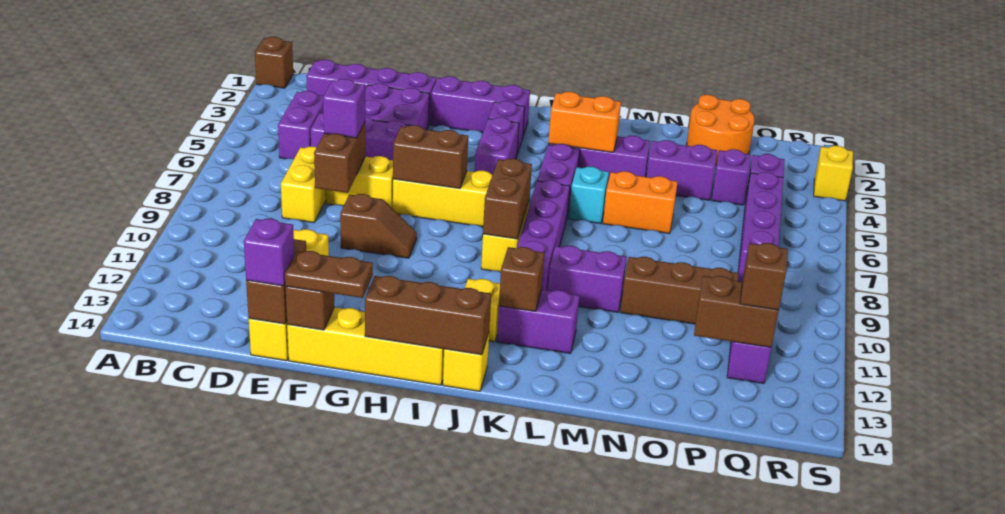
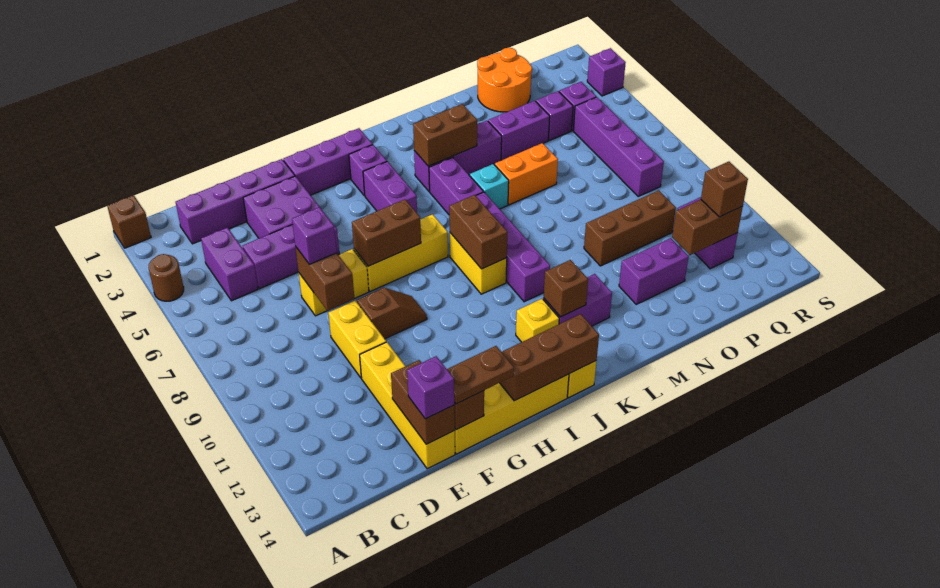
none -> brown round brick A4 level 1
yellow brick D7:D8 level 1 -> yellow brick E9:E10 level 1
orange brick K4:L4 level 2 -> brown brick K4:L4 level 2
purple brick L10:M10 level 1 -> purple brick N12:O12 level 1
yellow brick S3 level 1 -> purple brick S3 level 1

